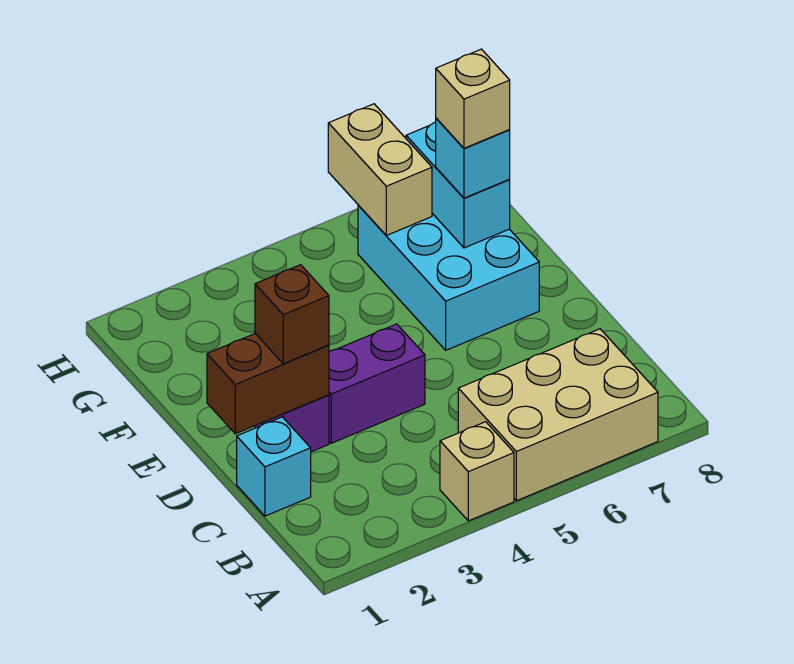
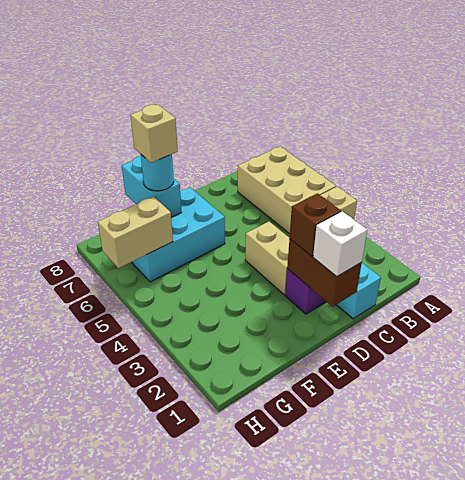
none -> white brick D1 level 3
purple brick D3:D4 level 1 -> tan brick D3:D4 level 1
cyan brick F7:G7 level 2 -> cyan brick F7:F8 level 2
cyan brick F7 level 3 -> cyan round brick F7 level 3

